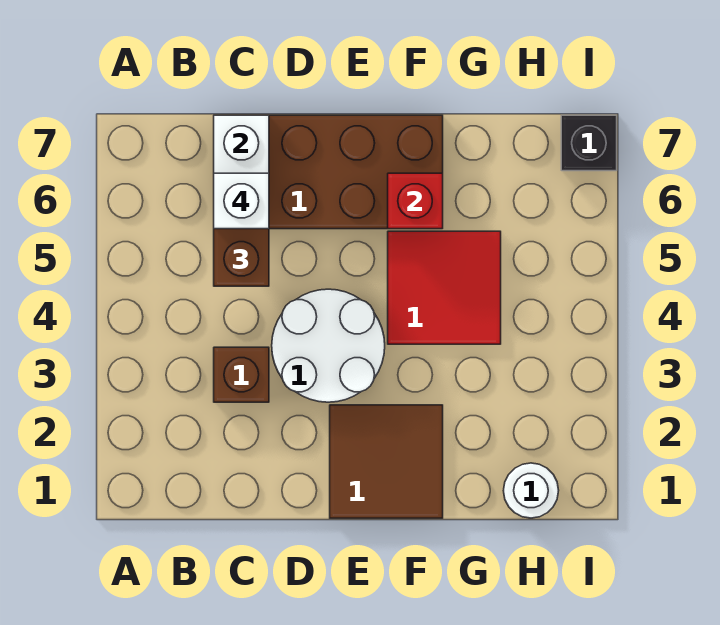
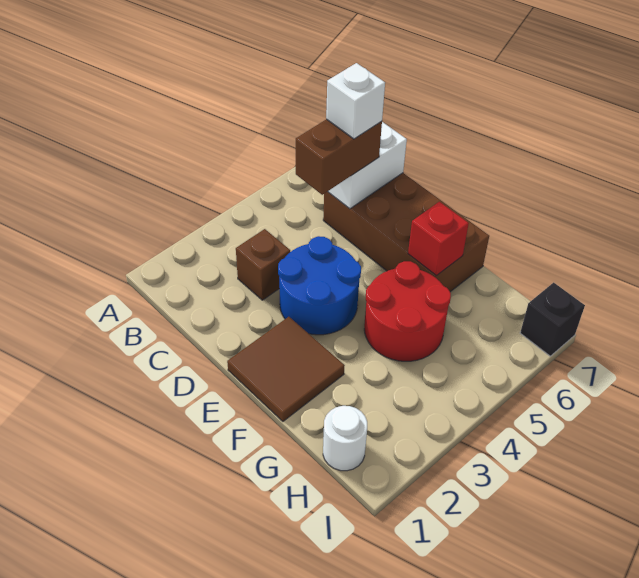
white round brick D3:E4 level 1 -> blue round brick D3:E4 level 1
red tile F4:G5 level 1 -> red round brick F4:G5 level 1

